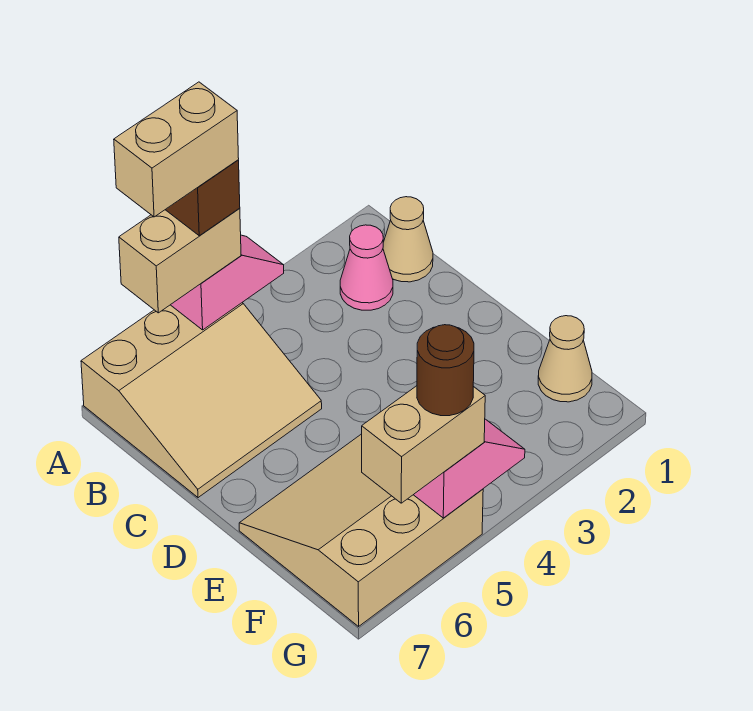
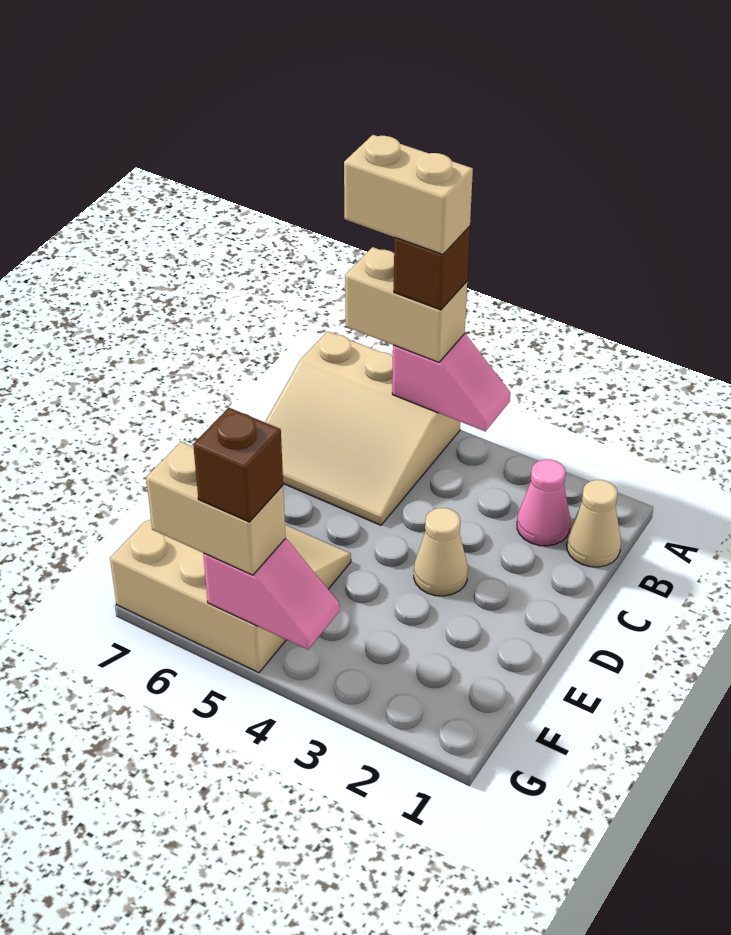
tan cone F1 level 1 -> tan cone D3 level 1
brown round brick G5 level 4 -> brown brick G5 level 4

